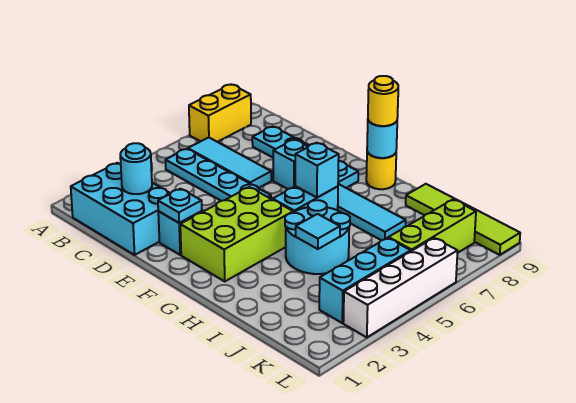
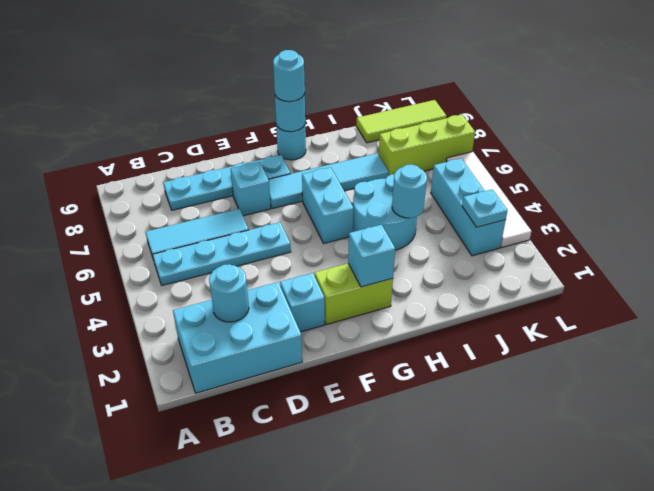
yellow brick A7:A8 level 1 -> none
cyan plate E2 level 2 -> cyan plate K3 level 2
lime brick F2:G4 level 1 -> lime brick F2:G2 level 1
cyan brick G6 level 2 -> cyan brick G2 level 2
yellow round brick G9 level 1 -> cyan round brick G9 level 1
yellow round brick G9 level 3 -> cyan round brick G9 level 3
cyan tile I4 level 2 -> cyan round brick I4 level 2
lime tile I9:L9 level 1 -> lime tile J9:L9 level 1
lime brick K6:K8 level 1 -> lime brick J7:L7 level 1
white brick L3:L6 level 1 -> white tile L3:L6 level 1

